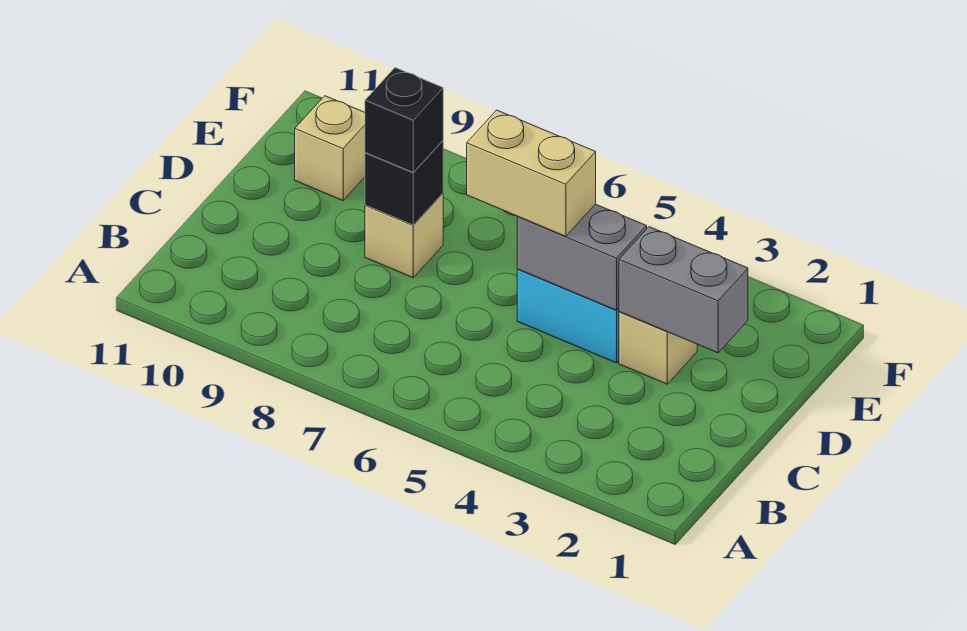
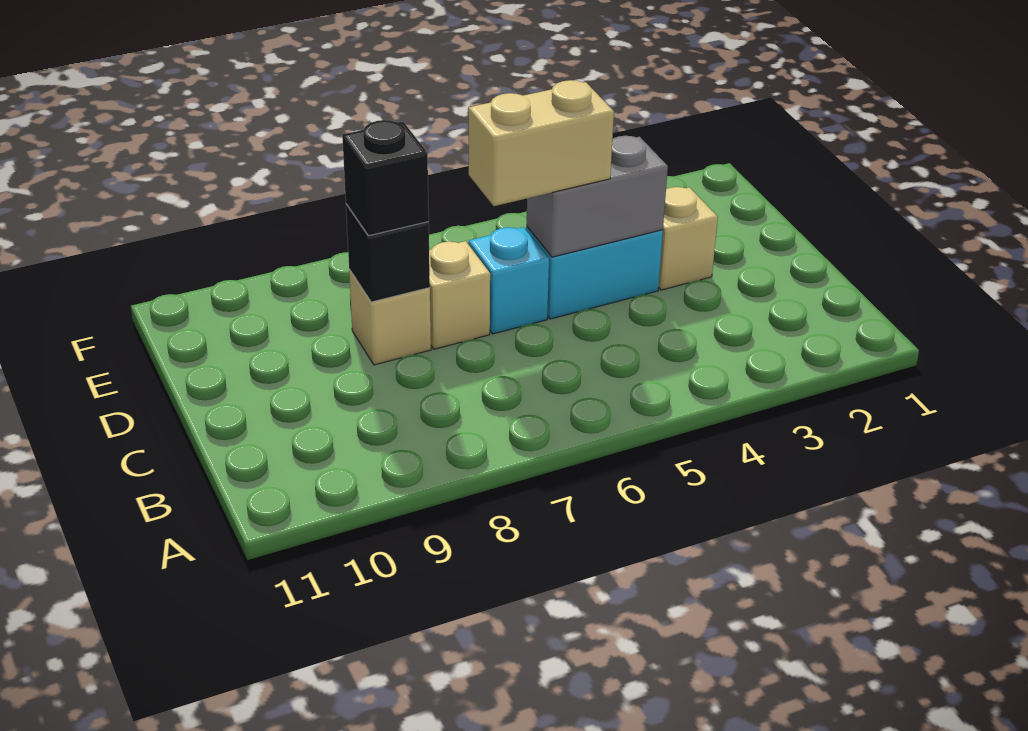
grey brick D2:D3 level 2 -> none
none -> cyan brick D6 level 1
tan brick E10 level 1 -> tan brick D7 level 1

